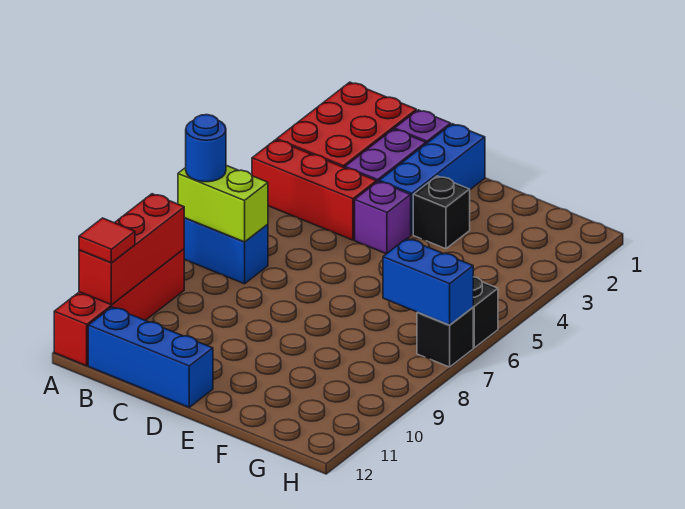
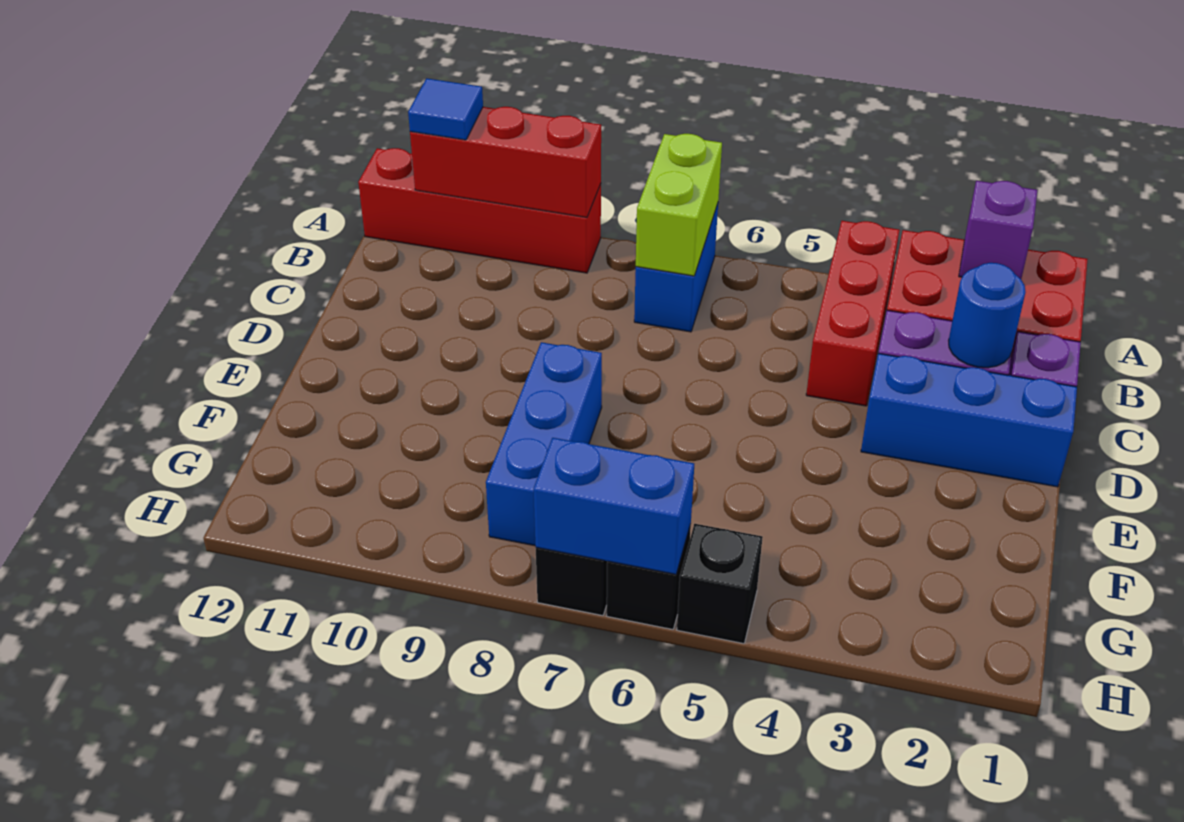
blue round brick A7 level 3 -> blue round brick C2 level 2
red tile A11 level 3 -> blue tile A11 level 3
blue brick B12:D12 level 1 -> blue brick E8:G8 level 1
purple brick D4 level 1 -> purple brick A2 level 2
black brick E3 level 1 -> black brick H5 level 1
blue brick G7:H7 level 2 -> blue brick H6:H7 level 2

